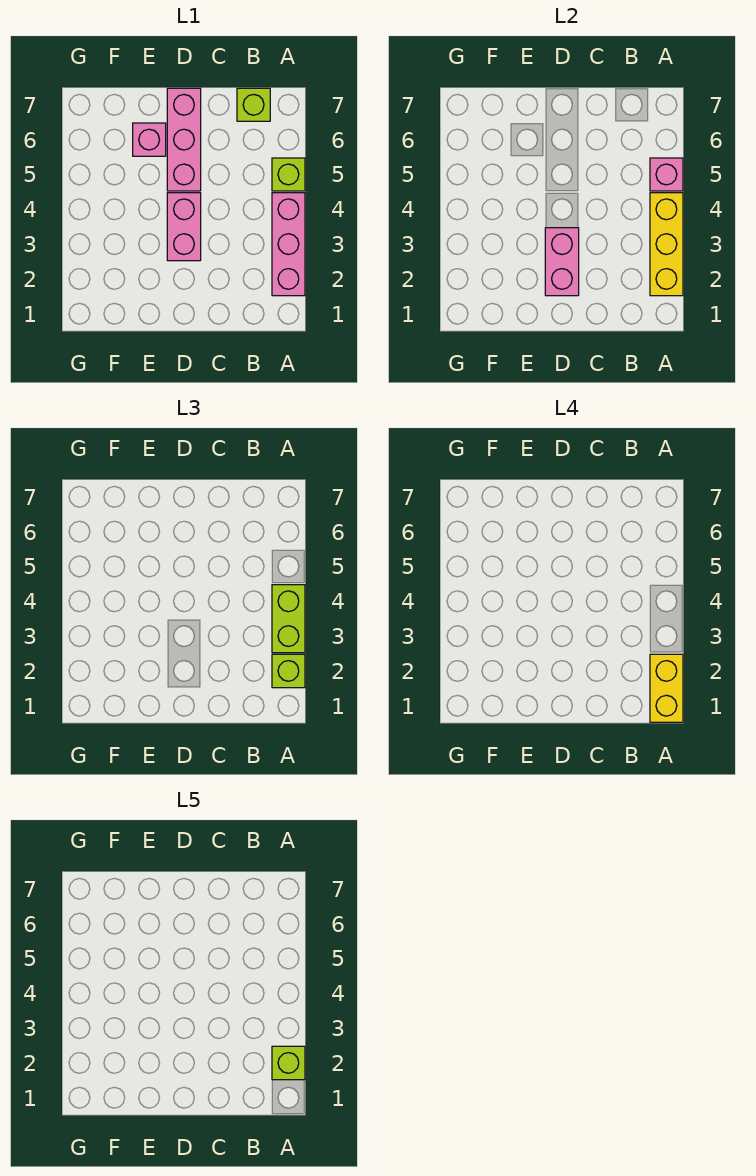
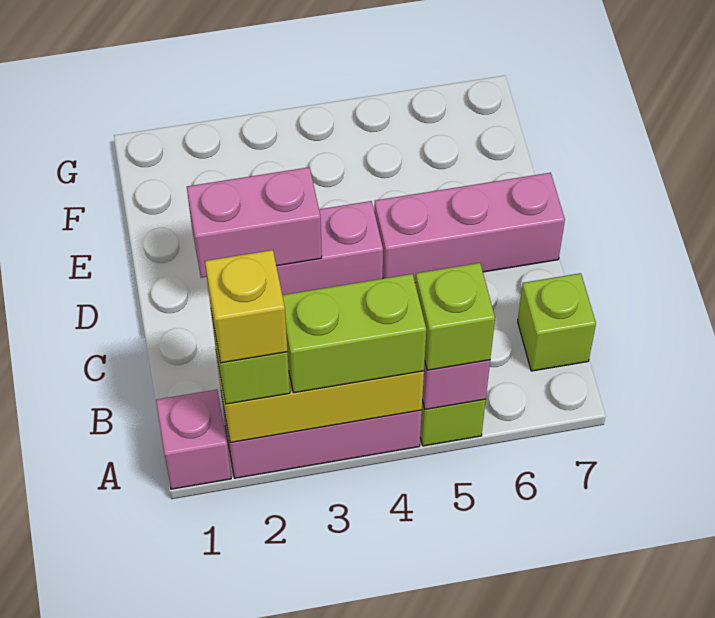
yellow brick A1:A2 level 4 -> yellow brick A2 level 4
lime brick A2 level 5 -> lime brick A5 level 3
pink brick E6 level 1 -> pink brick A1 level 1

